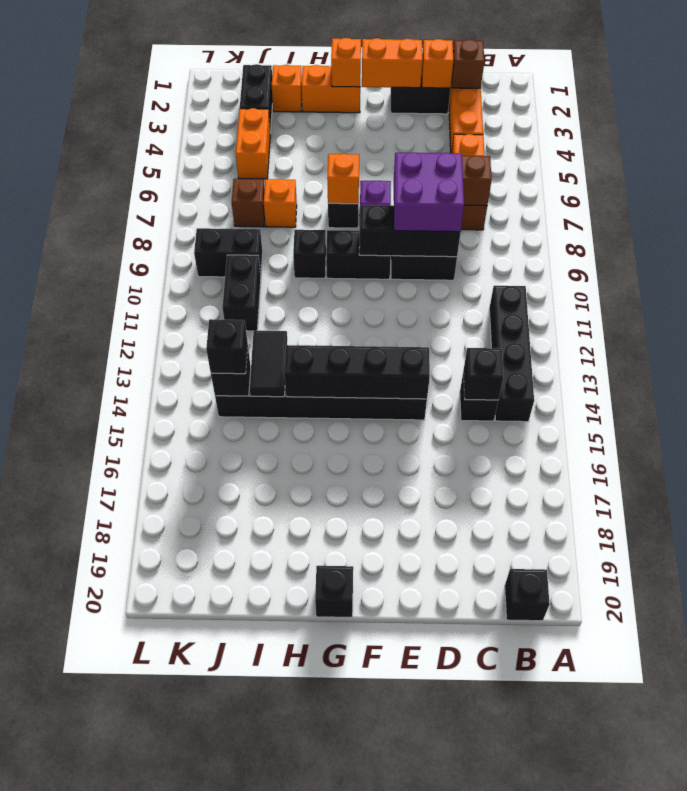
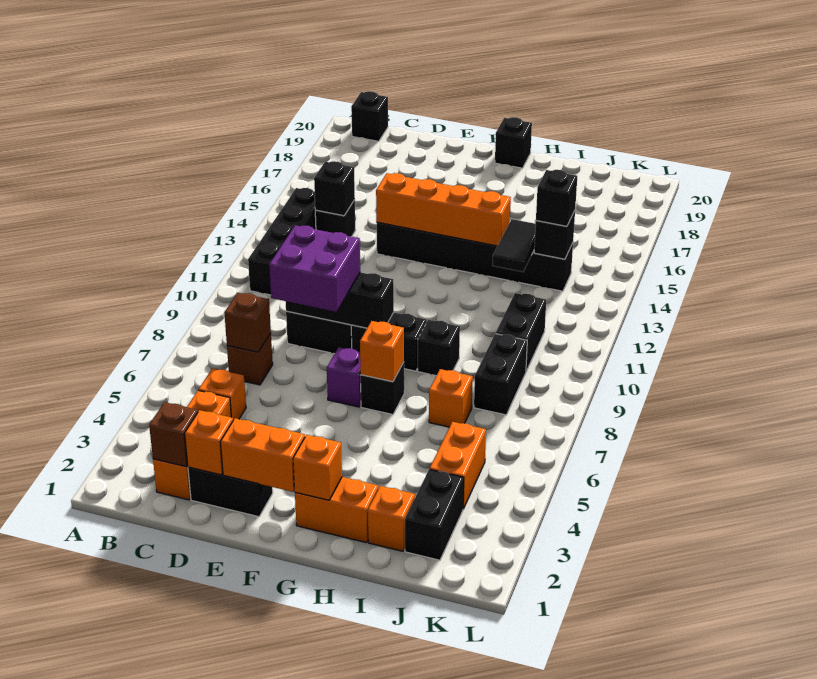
black brick E14:H14 level 2 -> orange brick E14:H14 level 2
brown brick J7 level 1 -> none
black brick J9:K9 level 1 -> black brick J8:J9 level 1

